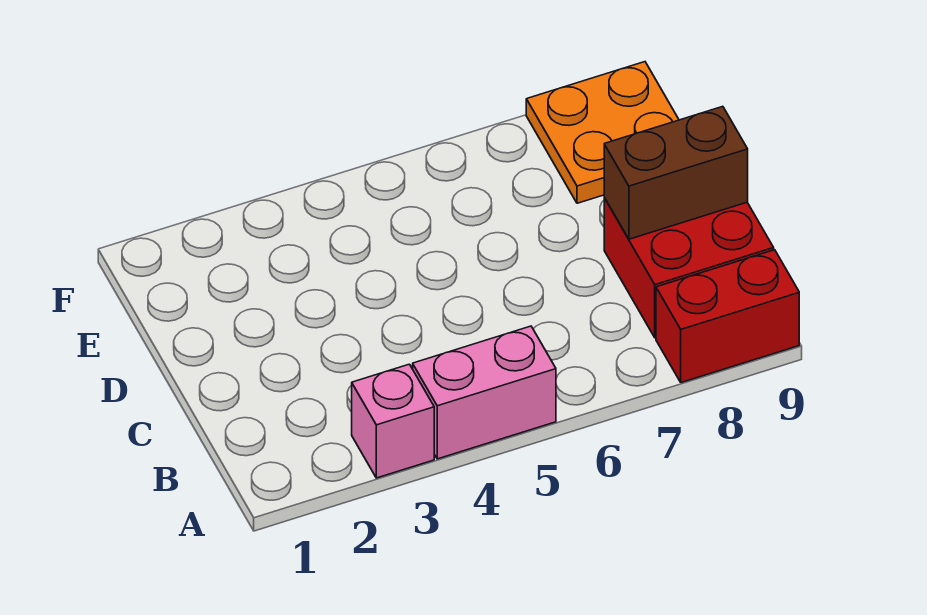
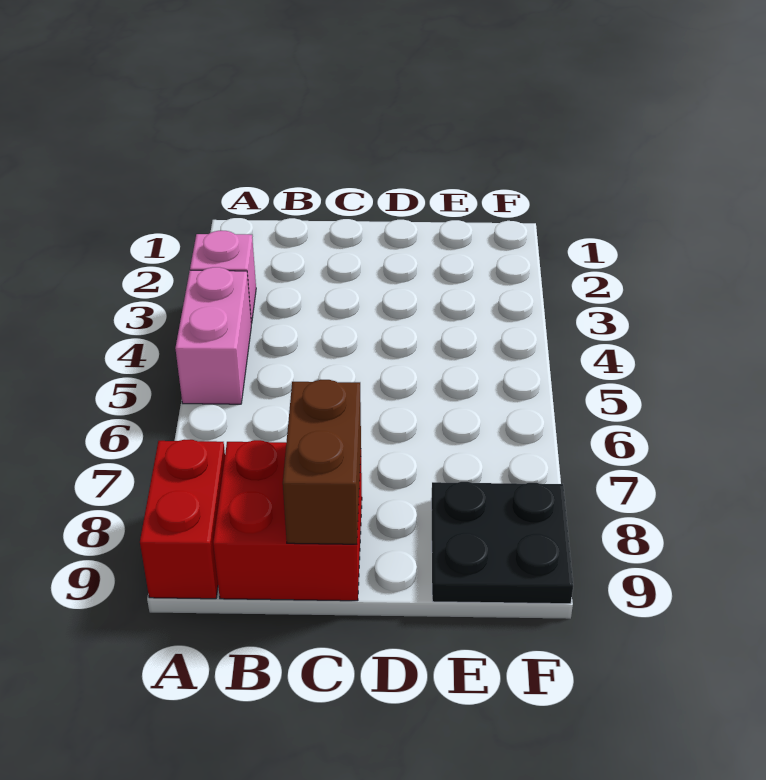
orange plate E8:F9 level 1 -> black plate E8:F9 level 1

